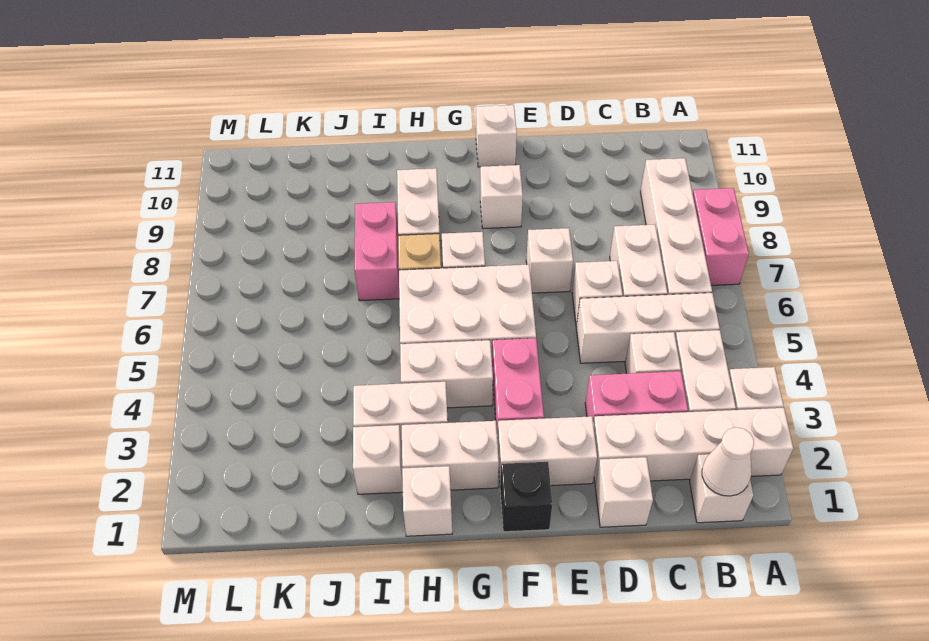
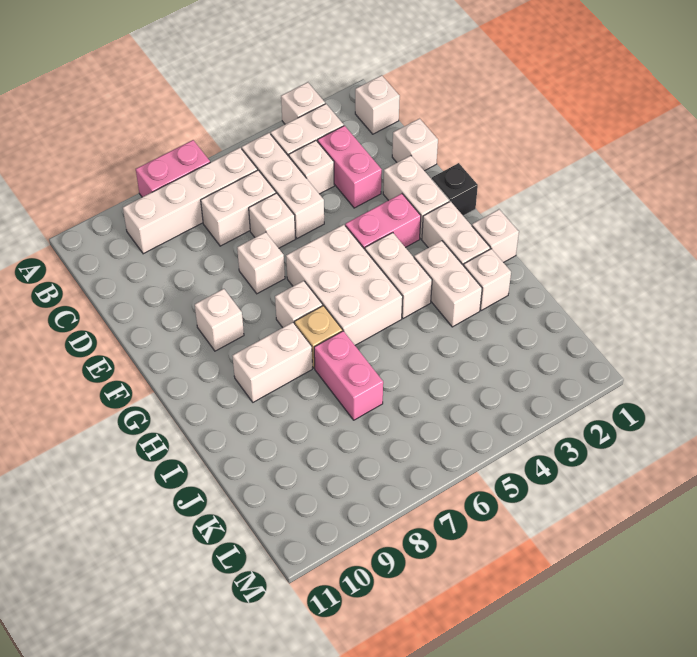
white brick A2:D2 level 1 -> none
white cone B1 level 2 -> none
white brick F11 level 1 -> none
pink brick I7:I8 level 1 -> pink brick I7:J7 level 1

